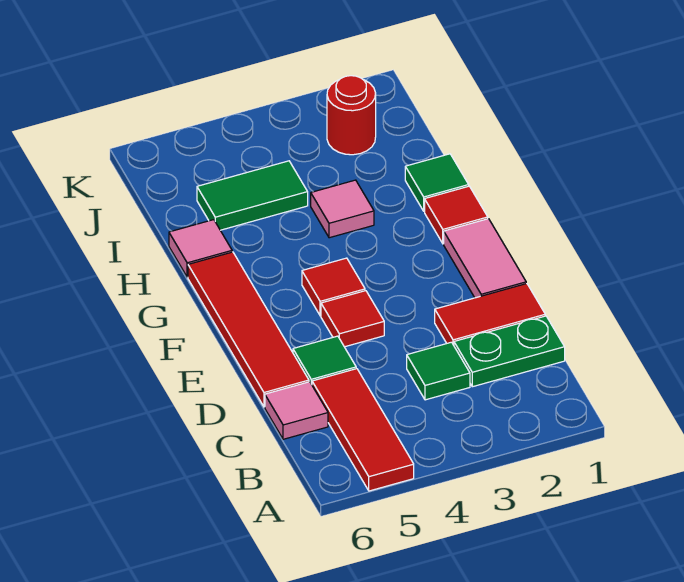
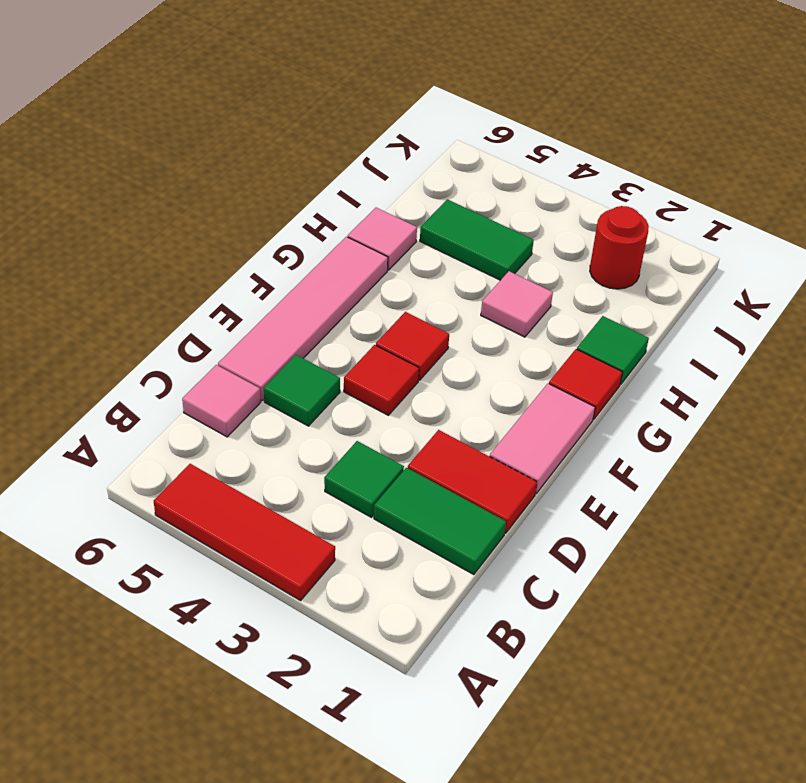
red tile A5:C5 level 1 -> red tile A3:A5 level 1
green plate C1:C2 level 1 -> green tile C1:C2 level 1
red tile D6:G6 level 1 -> pink tile D6:G6 level 1

